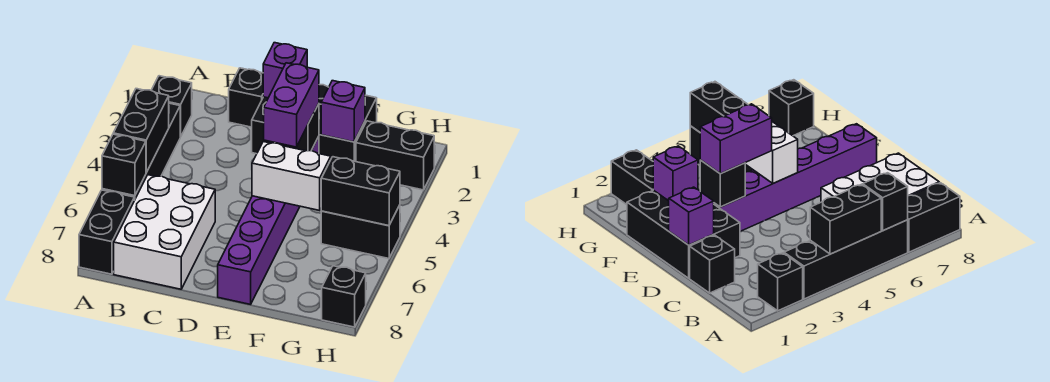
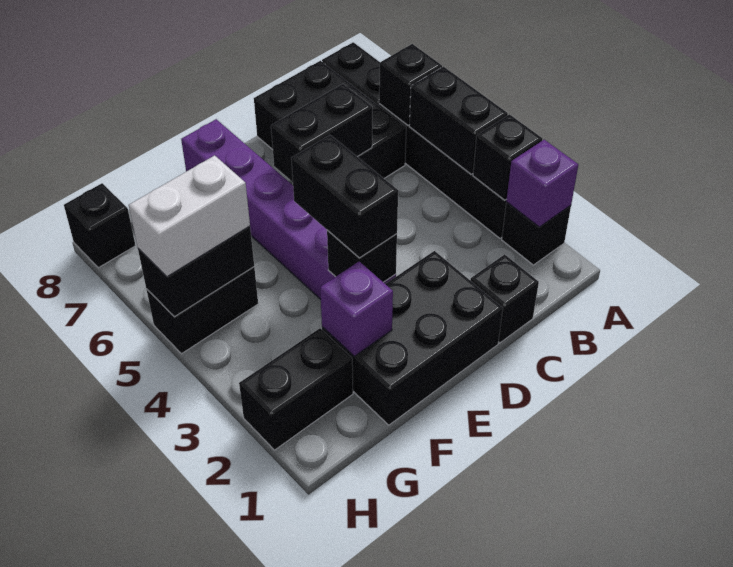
none -> black brick A3 level 2
white brick B6:C8 level 1 -> black brick B6:C8 level 1
none -> black brick C6:D6 level 2
purple brick D1 level 2 -> purple brick A2 level 2
purple brick E3:E4 level 3 -> black brick E3:E4 level 3
white brick E5:F5 level 2 -> white brick G5:H5 level 3

